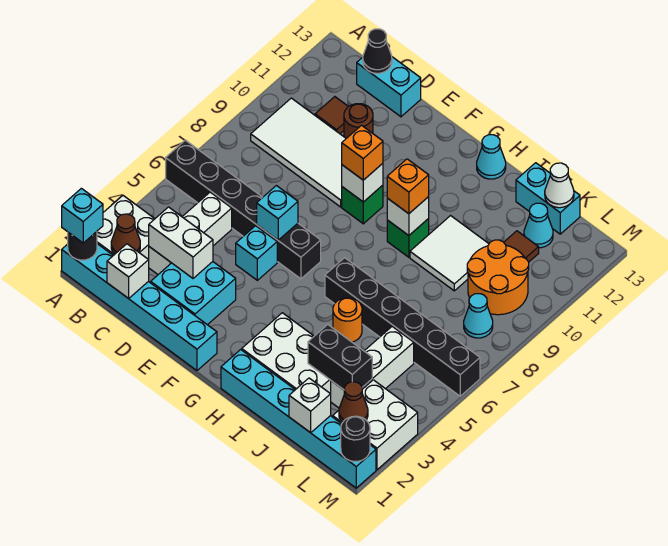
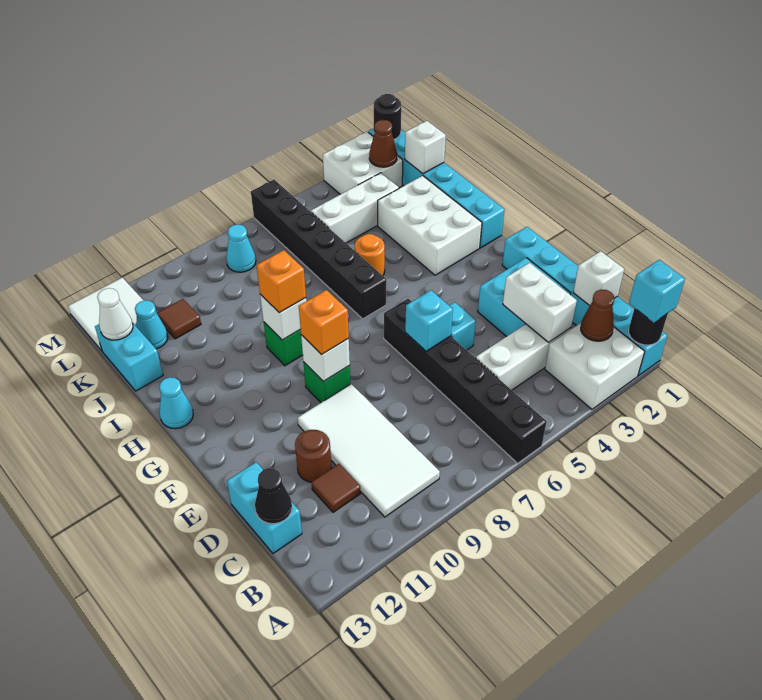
white tile I9:J10 level 1 -> white tile L12:M13 level 1
black brick J3:K3 level 2 -> none
orange round brick K9:L10 level 1 -> none

